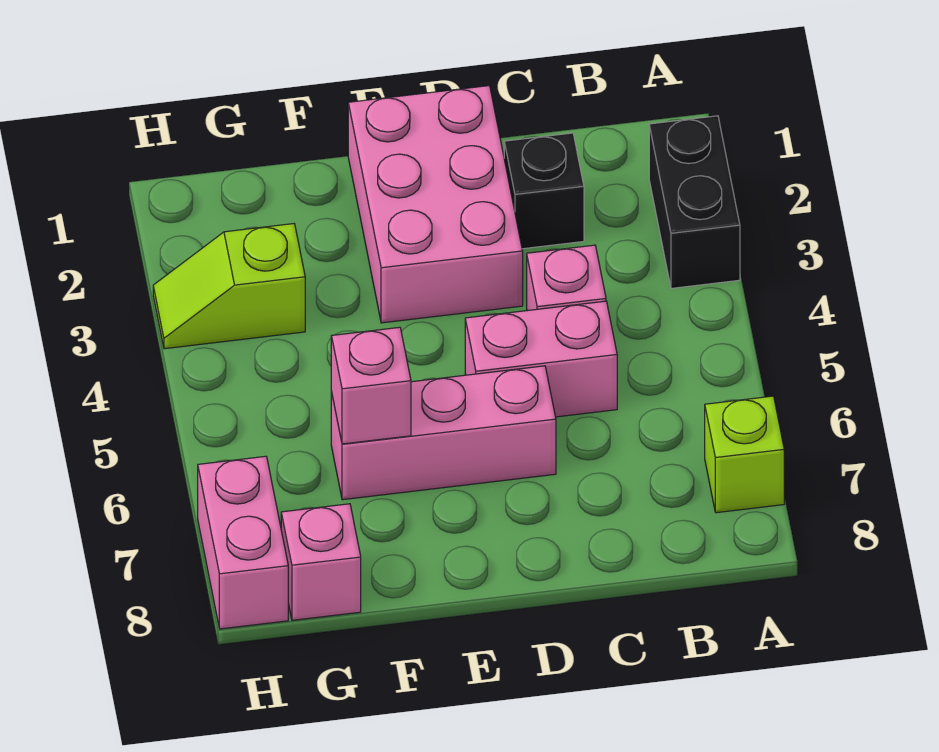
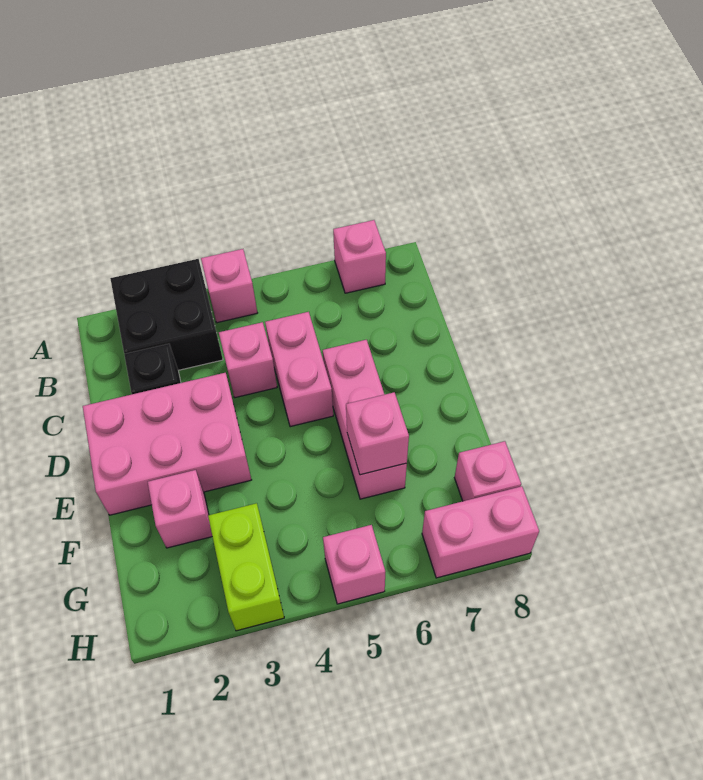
black brick A2:A3 level 1 -> black brick A2:B3 level 1
none -> pink brick A4 level 1
lime brick A7 level 1 -> pink brick A7 level 1
none -> pink brick F2 level 1
lime slope G3:H3 level 1 top G -> lime brick G3:H3 level 1
none -> pink brick H5 level 1

